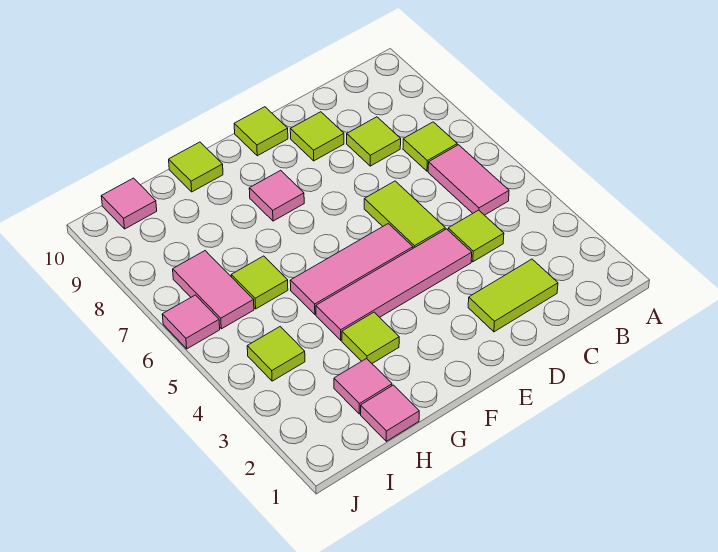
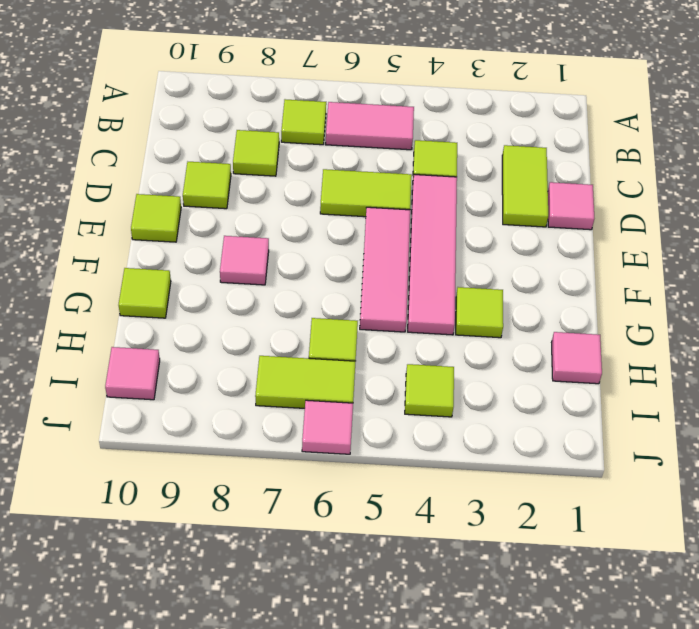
pink tile H2 level 1 -> pink tile D1 level 1
pink tile I6:I7 level 1 -> lime tile I6:I7 level 1

